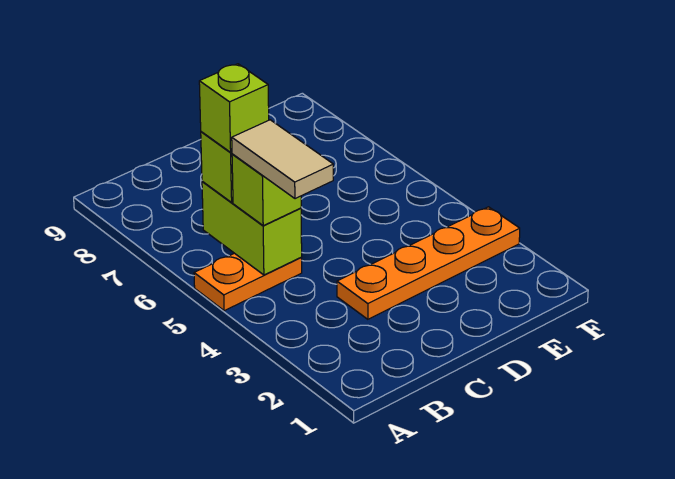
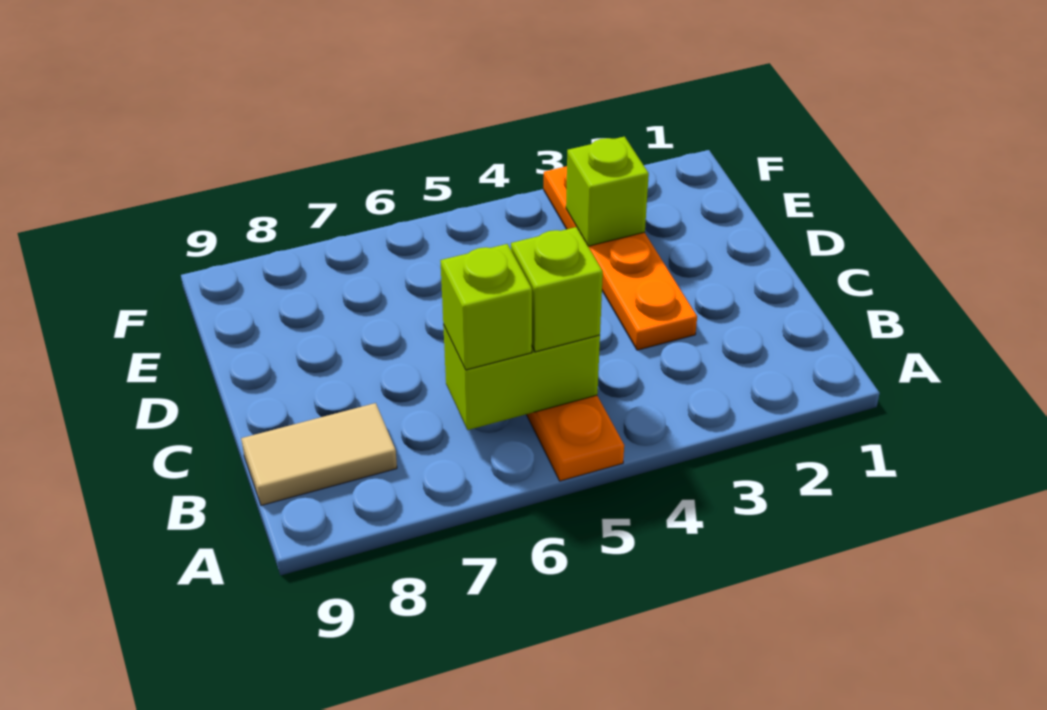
tan tile B4:B5 level 4 -> tan tile B8:B9 level 1
lime brick B6 level 4 -> lime brick E3 level 2

